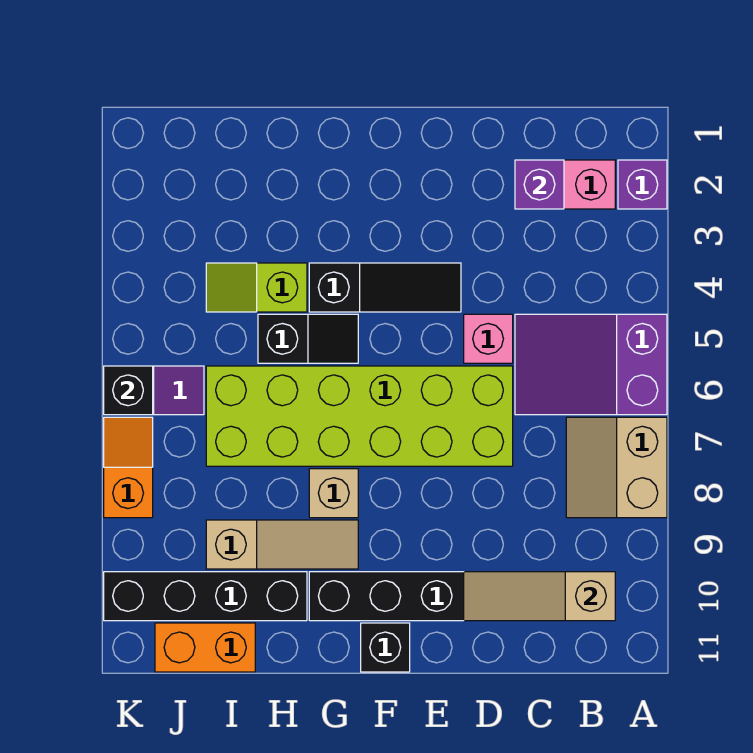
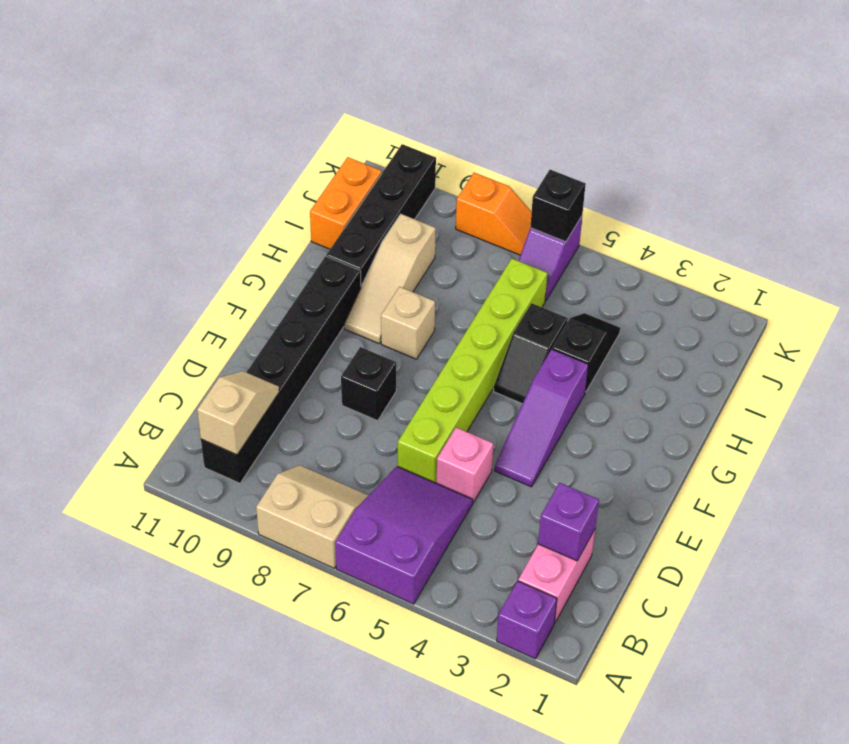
tan slope B10:D10 level 2 top B -> tan slope B10:C10 level 2 top B
lime brick D6:I7 level 1 -> lime brick D6:I6 level 1
black slope E4:G4 level 1 top G -> purple slope E4:G4 level 1 top G
black brick F11 level 1 -> black brick E8 level 1
lime slope H4:I4 level 1 top H -> black slope H4:I4 level 1 top H

